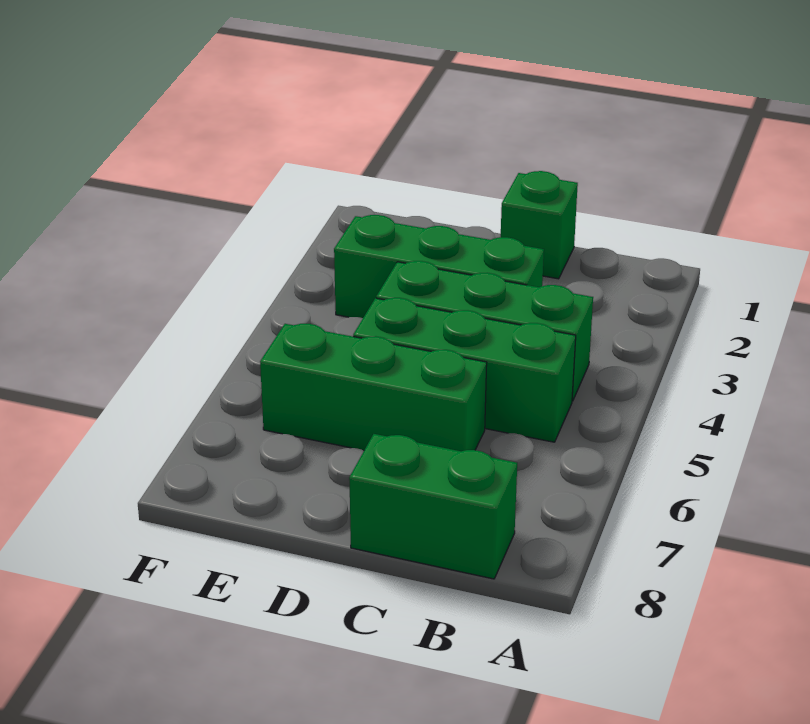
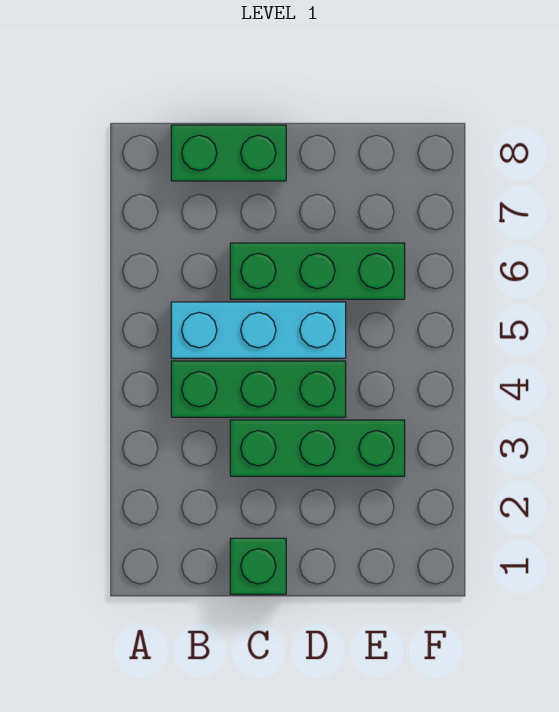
green brick B5:D5 level 1 -> cyan brick B5:D5 level 1

